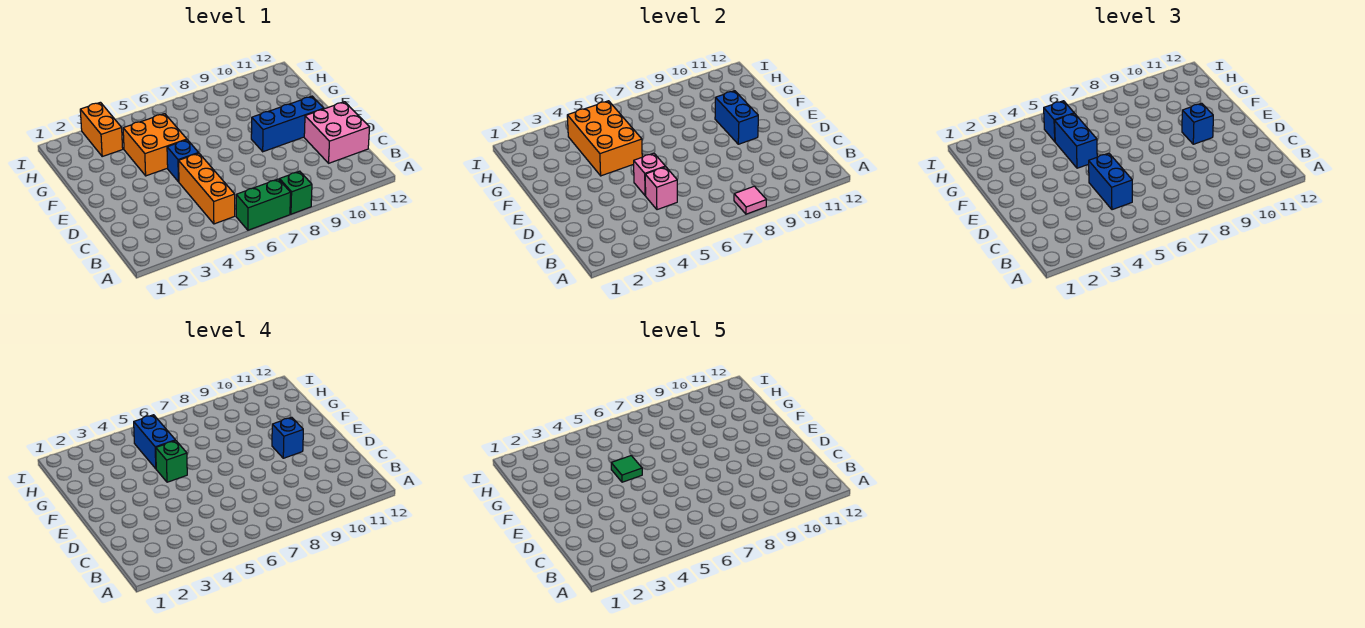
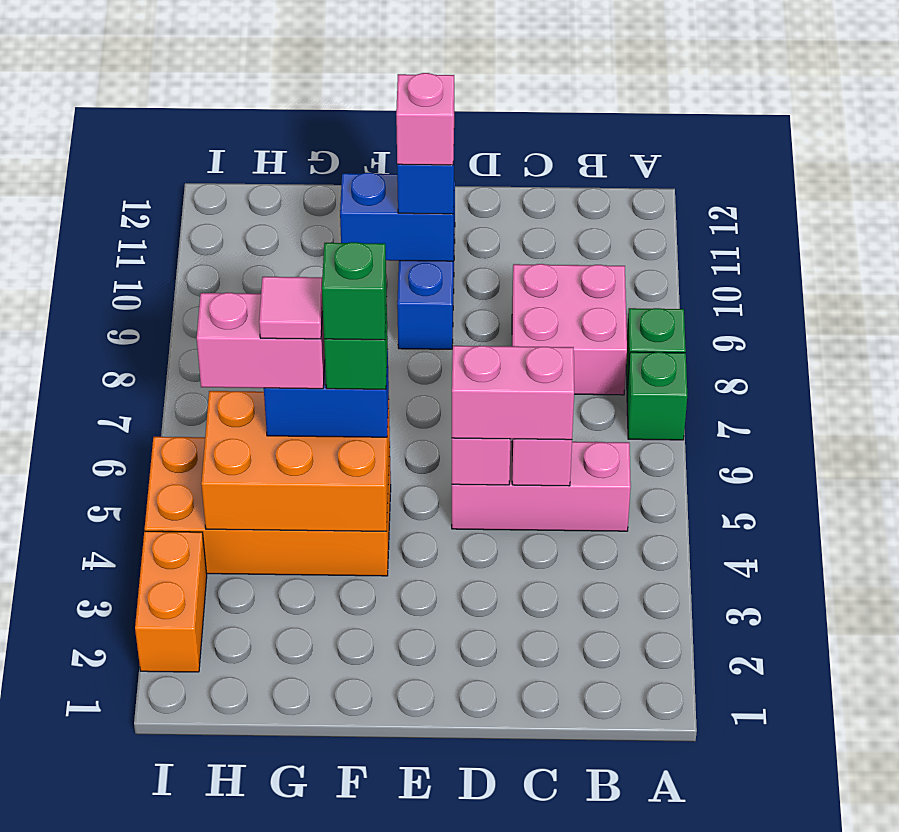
green brick A6:A7 level 1 -> green brick A7 level 1
pink tile A8 level 2 -> pink tile G5 level 5
orange brick B5:D5 level 1 -> pink brick B5:D5 level 1
blue brick C5:D5 level 3 -> pink brick C5:D5 level 3
pink brick C11:D12 level 1 -> pink brick B8:C9 level 1
blue brick E5 level 1 -> none
blue brick E10 level 4 -> pink brick E10 level 4
orange brick F4:G5 level 1 -> orange brick F4:I5 level 1
green tile F5 level 5 -> green brick F5 level 5
blue brick G5:H5 level 4 -> pink brick G5:H5 level 4
orange brick H3:I3 level 1 -> orange brick I2:I3 level 1
blue brick H5 level 3 -> none

